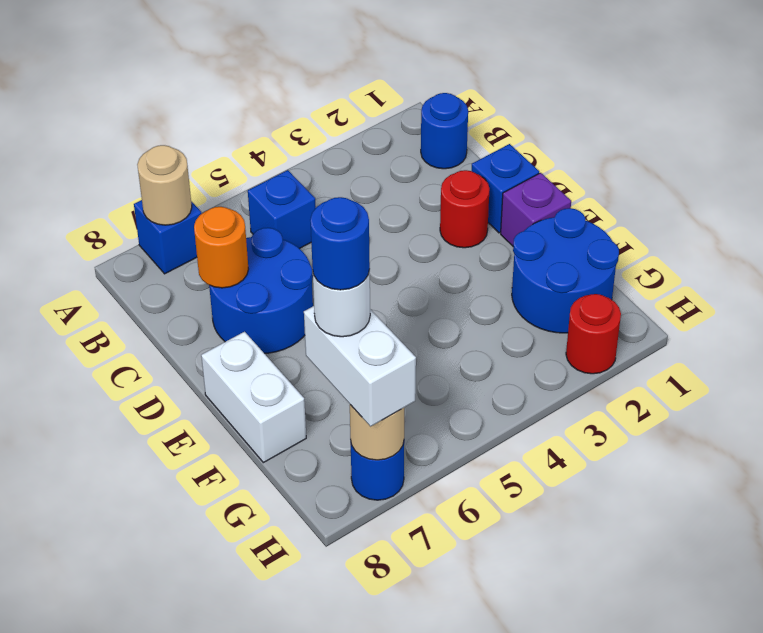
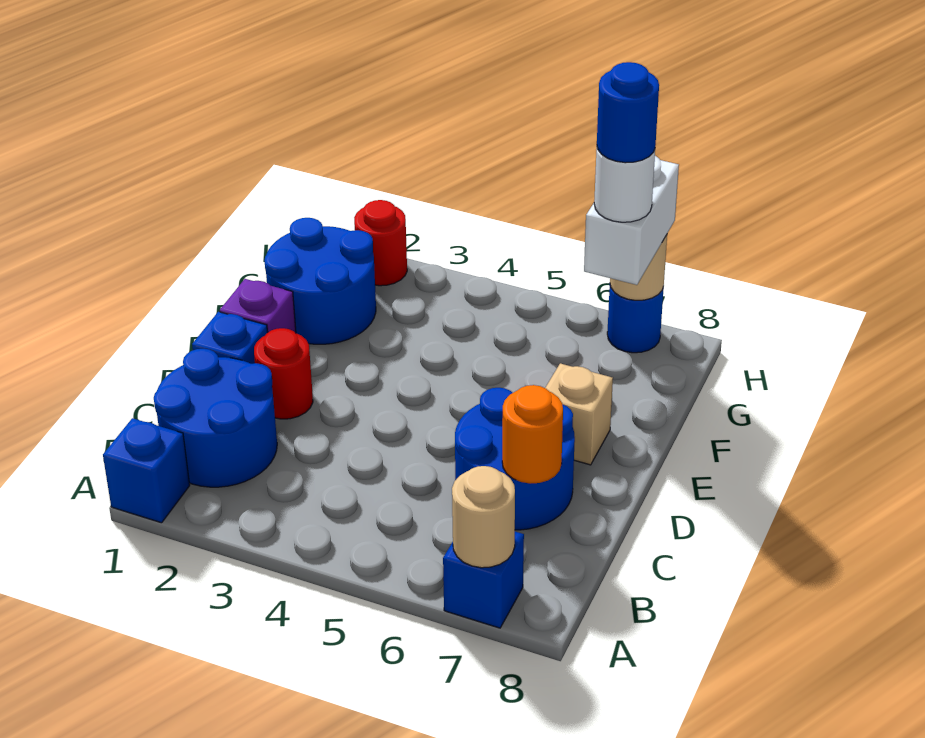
blue round brick B1 level 1 -> blue round brick B1:C2 level 1
blue brick B5 level 1 -> blue brick A1 level 1
none -> tan brick E7 level 1
white brick E8:F8 level 1 -> none

